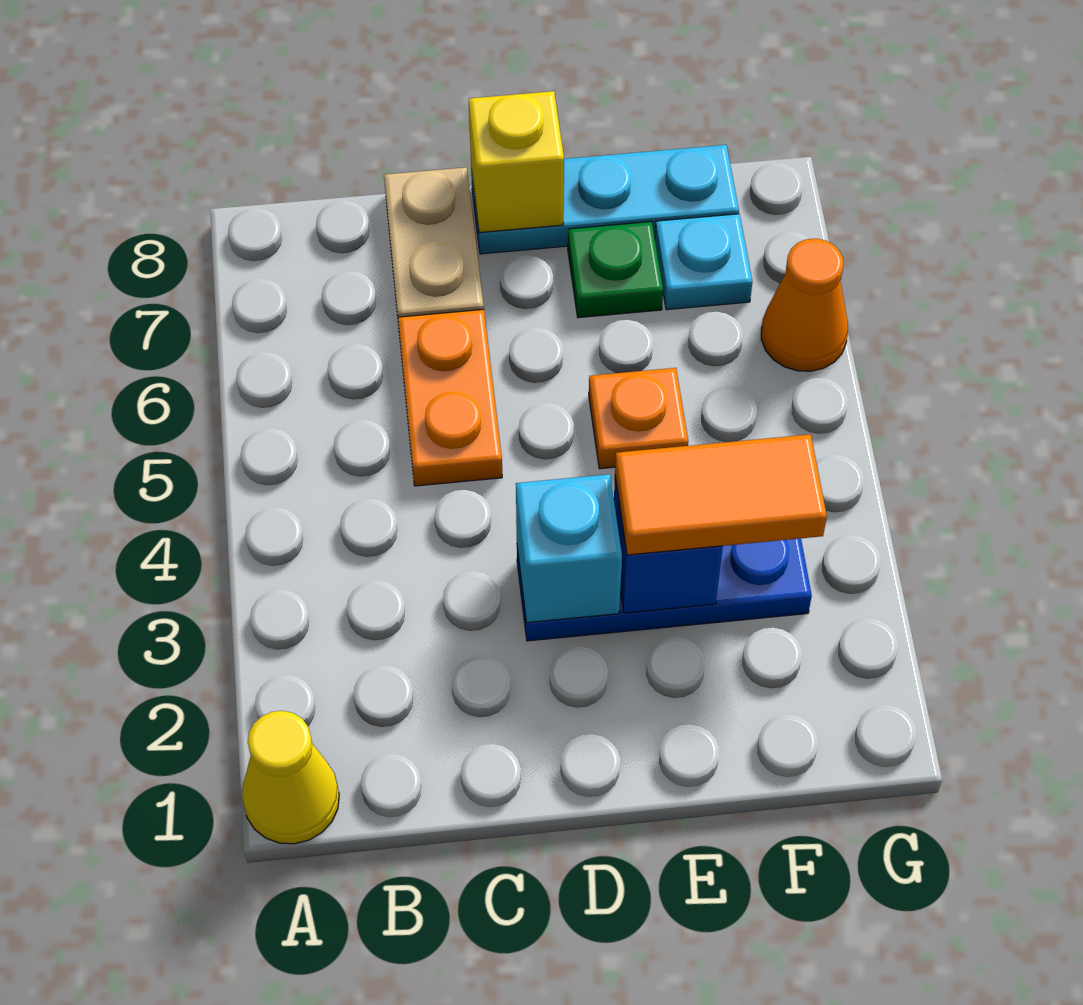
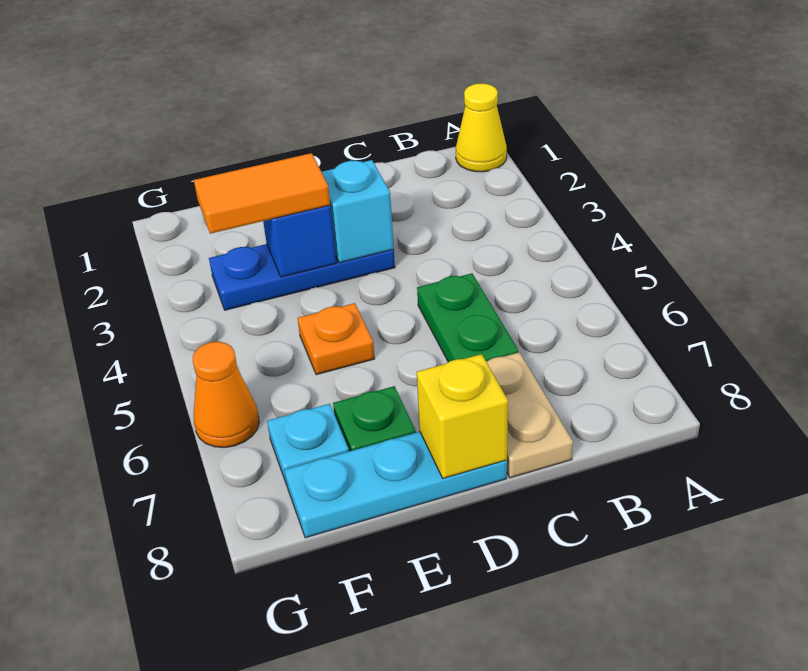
orange plate C5:C6 level 1 -> green plate C5:C6 level 1

